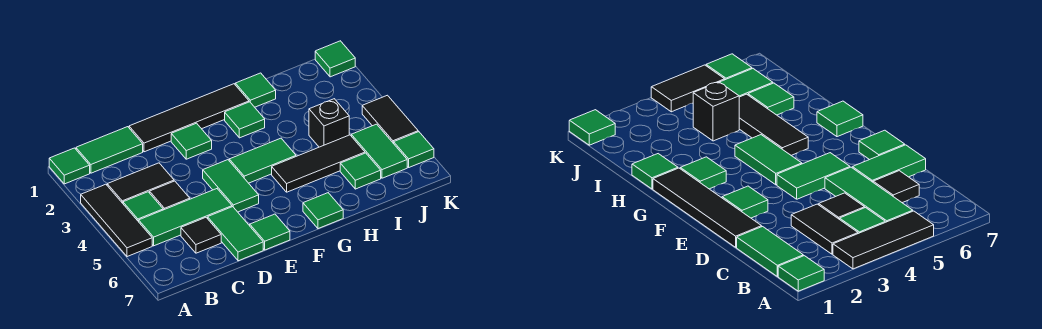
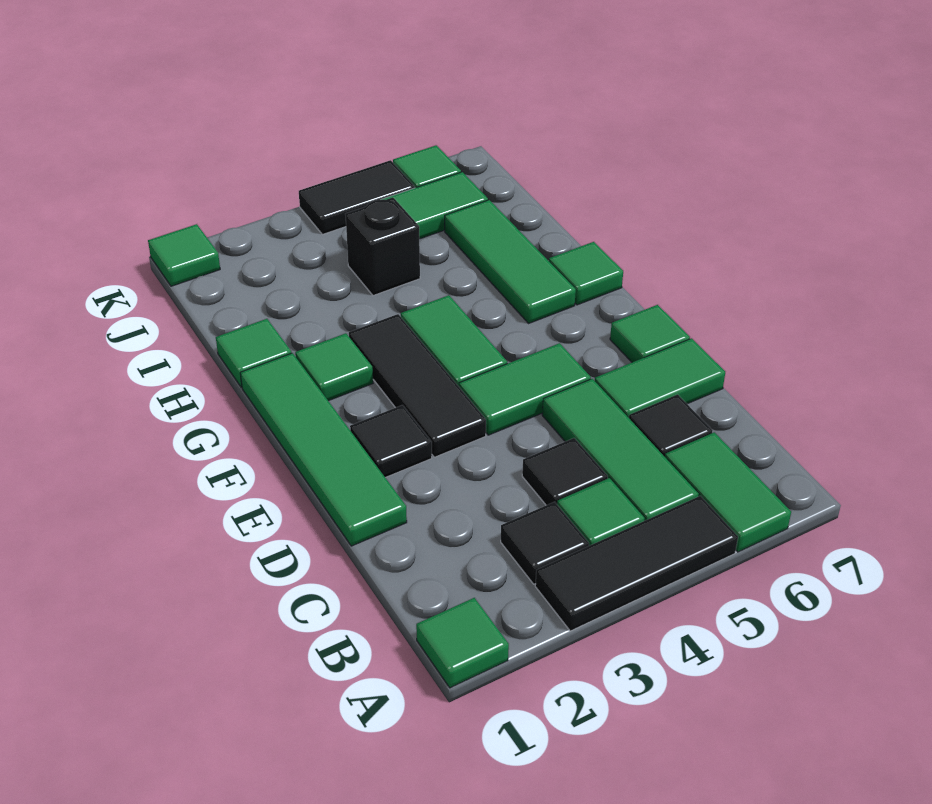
green tile B1:C1 level 1 -> green tile A6:B6 level 1
black tile B3:C3 level 1 -> black tile B3 level 1
black tile D1:G1 level 1 -> green tile D1:G1 level 1
green tile E2 level 1 -> black tile E2 level 1
black tile G5:I5 level 1 -> black tile E3:G3 level 1
green tile I6 level 1 -> green tile G6:I6 level 1

